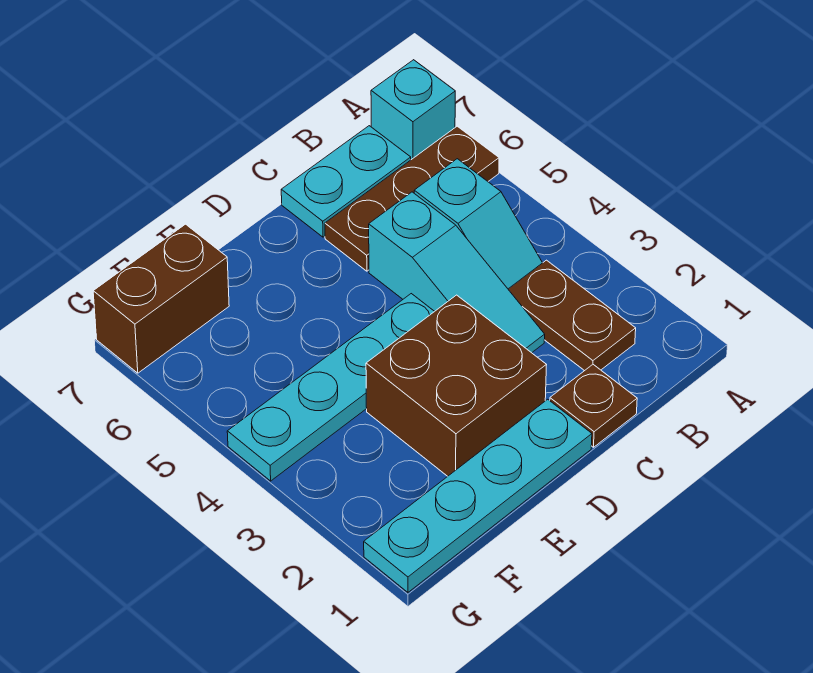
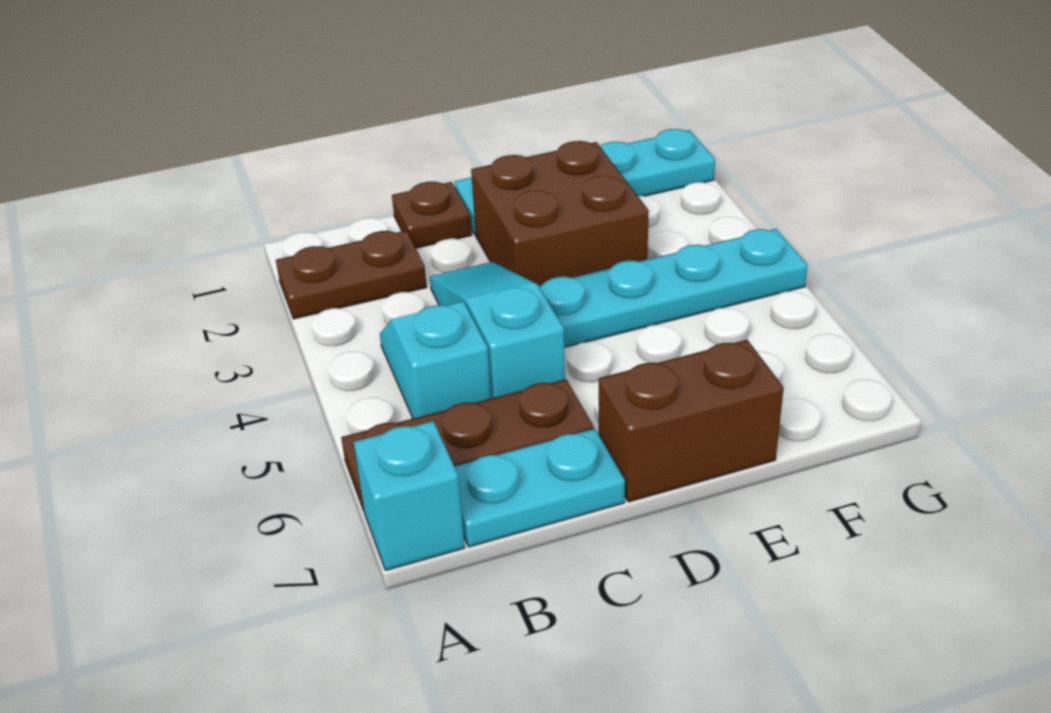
brown plate B2:B3 level 1 -> brown plate A2:B2 level 1
brown brick F7:G7 level 1 -> brown brick D7:E7 level 1

